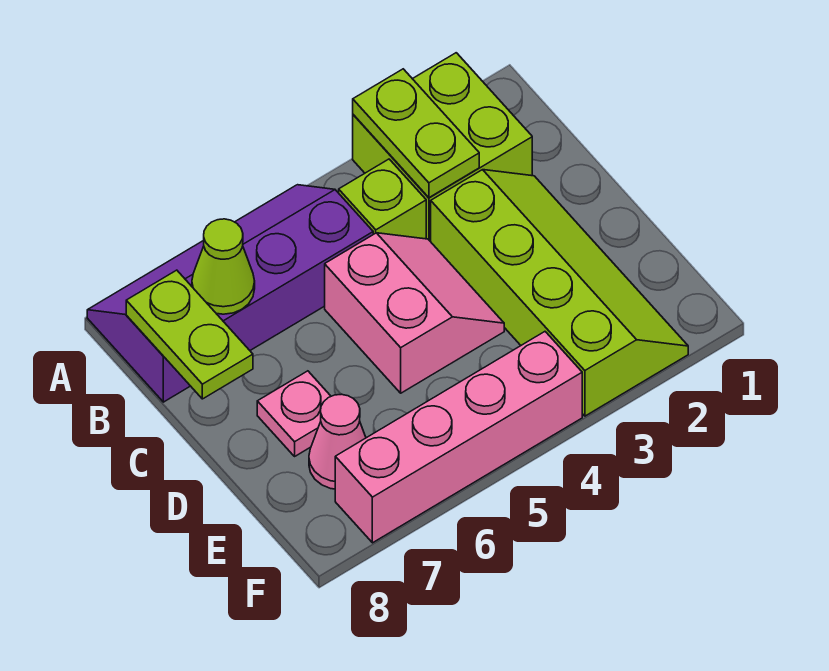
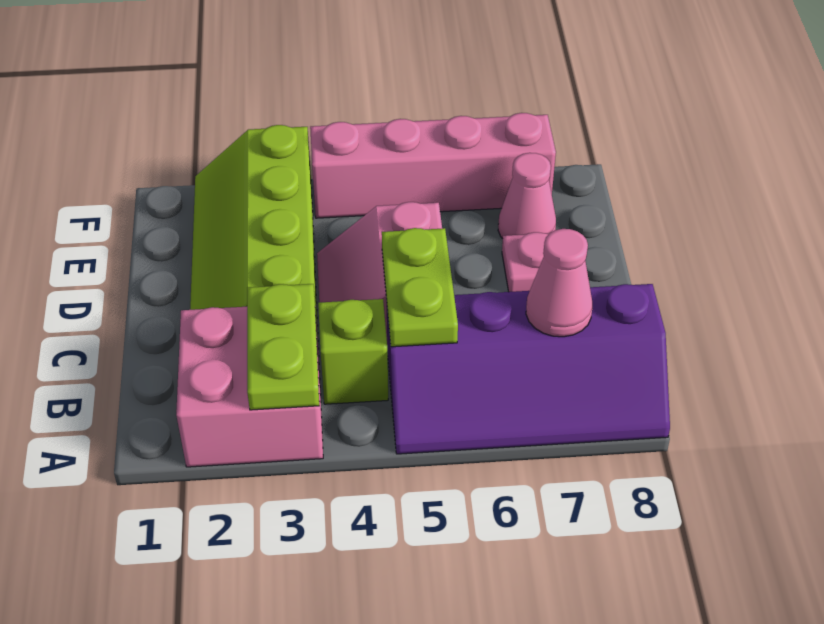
lime brick A2:B3 level 1 -> pink brick A2:B3 level 1
lime cone B7 level 2 -> pink cone B7 level 2
lime plate B8:C8 level 2 -> lime plate B5:C5 level 2

